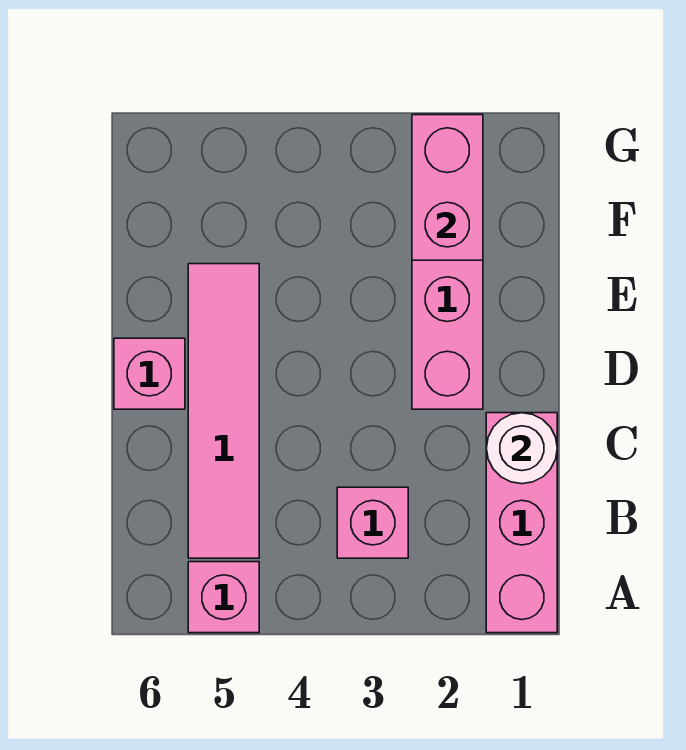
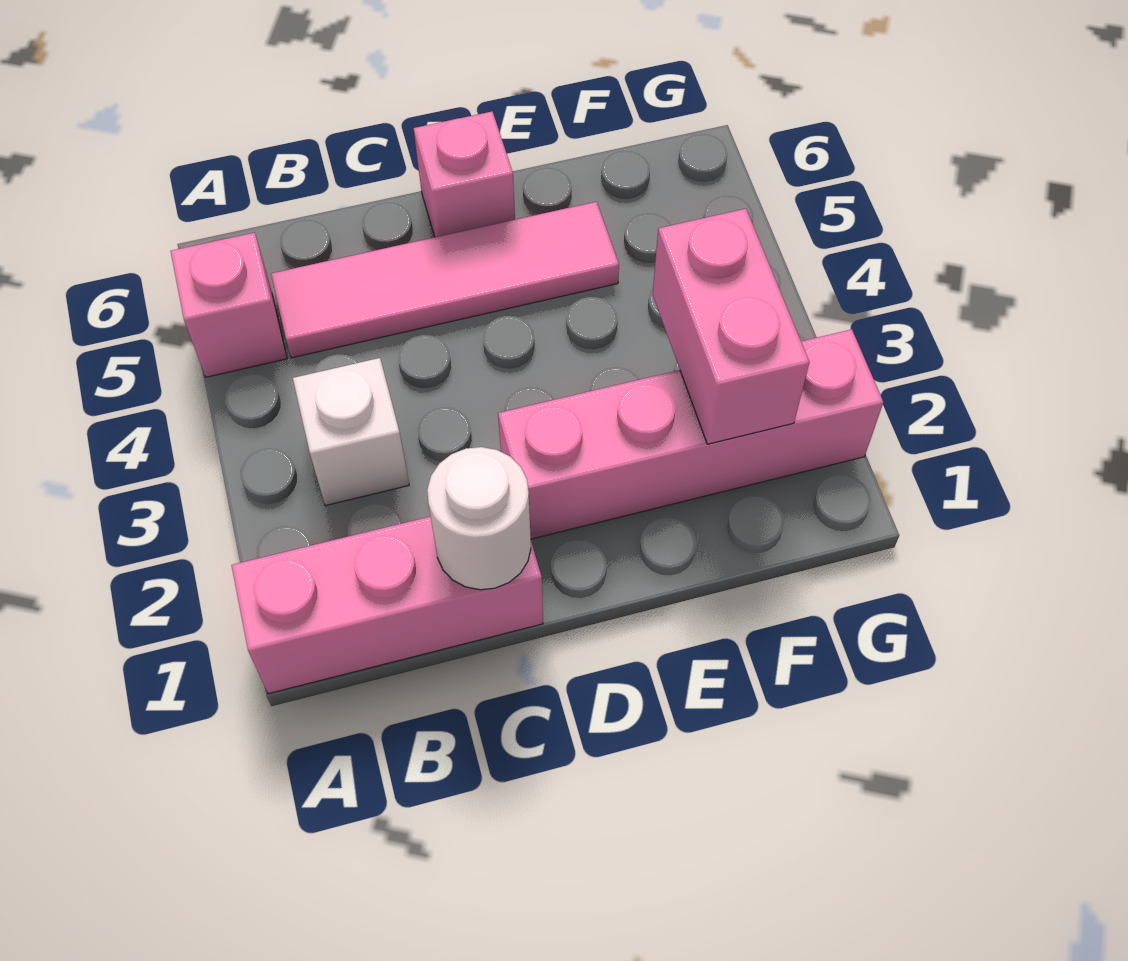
pink brick B3 level 1 -> white brick B3 level 1
pink brick F2:G2 level 2 -> pink brick F2:F3 level 2

